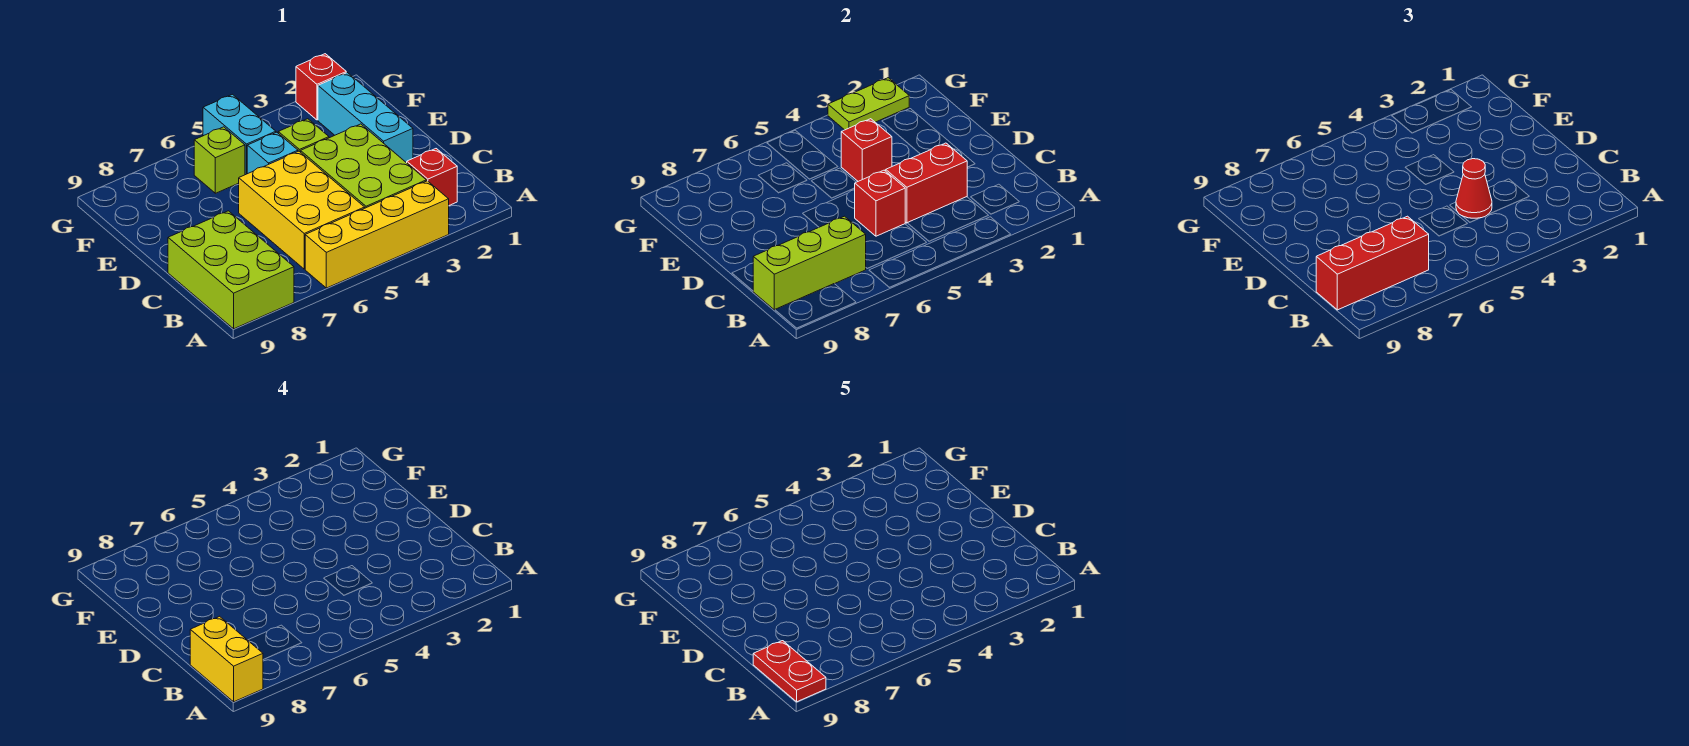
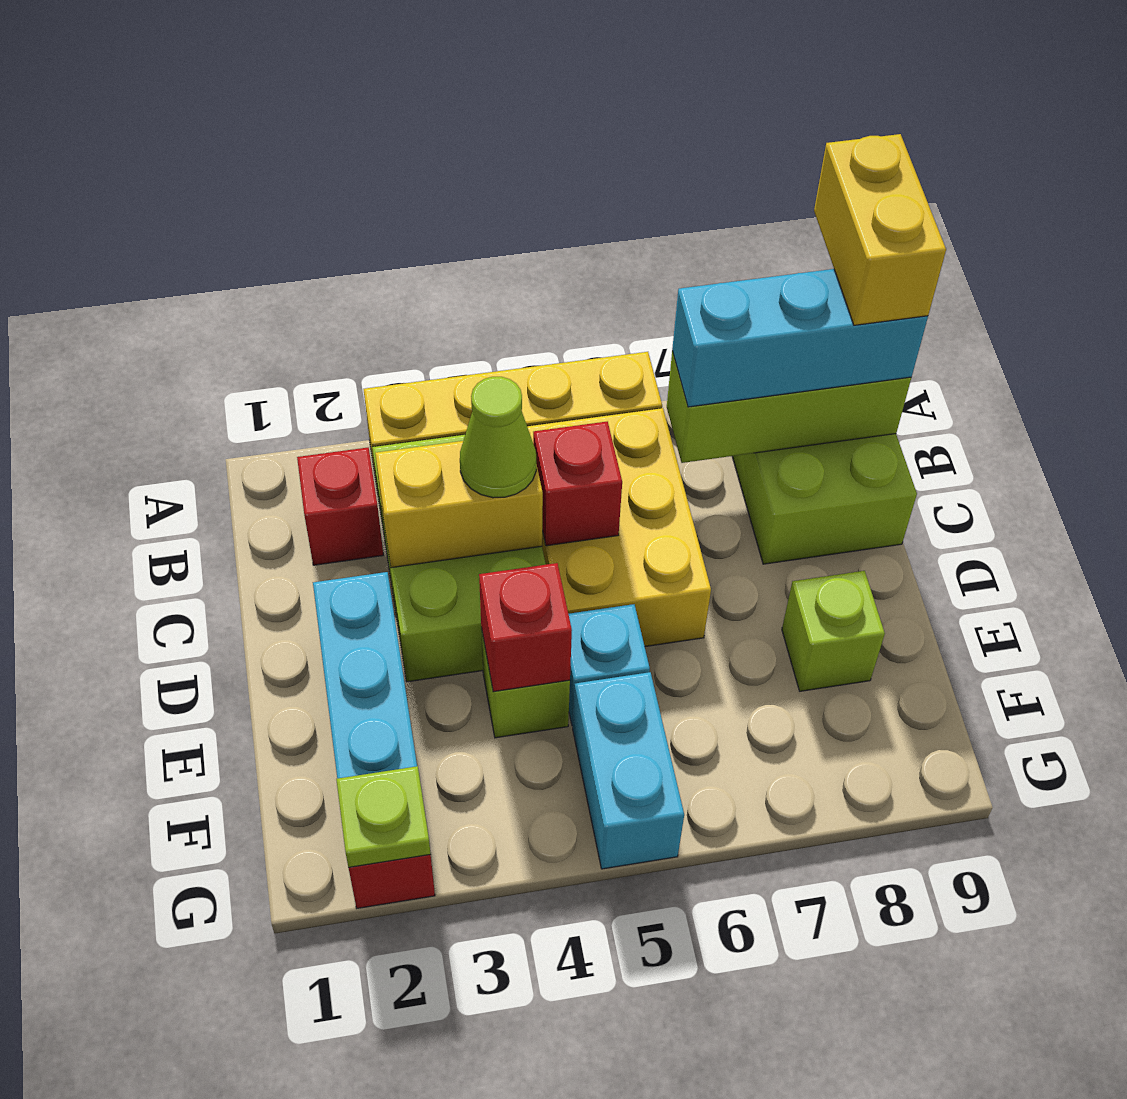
red plate A9:B9 level 5 -> none
red brick B7:B9 level 3 -> cyan brick B7:B9 level 3
red brick C3:C4 level 2 -> yellow brick C3:C4 level 2
red cone C4 level 3 -> lime cone C4 level 3
lime brick F6 level 1 -> lime brick E8 level 1
lime plate G2:G3 level 2 -> lime plate G2 level 2

